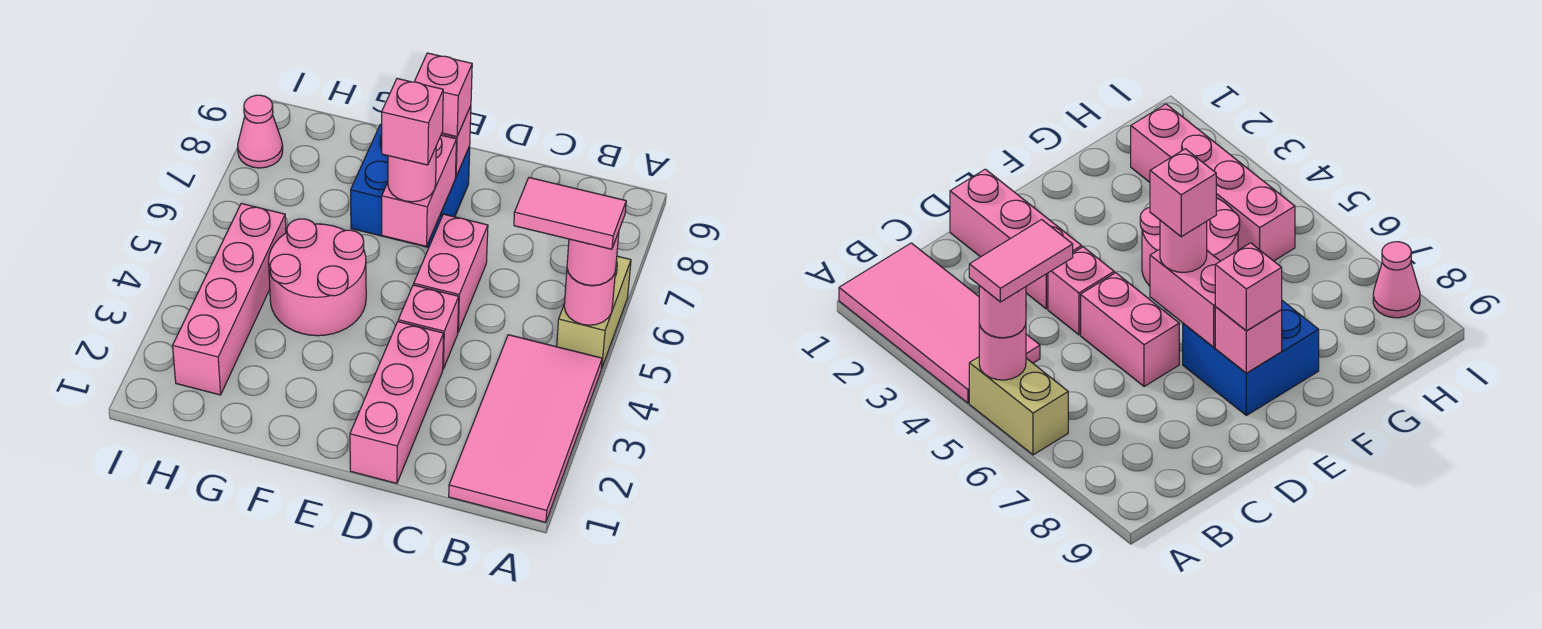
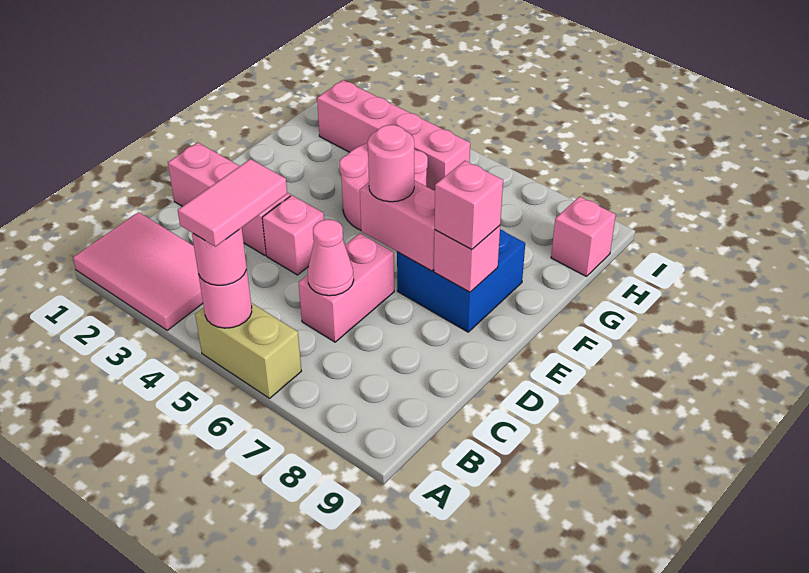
pink tile A1:B4 level 1 -> pink tile A1:B3 level 1
pink brick D5:D6 level 1 -> pink brick C6:D6 level 1
pink brick E6 level 4 -> pink brick H9 level 1
pink cone I8 level 1 -> pink cone C6 level 2

